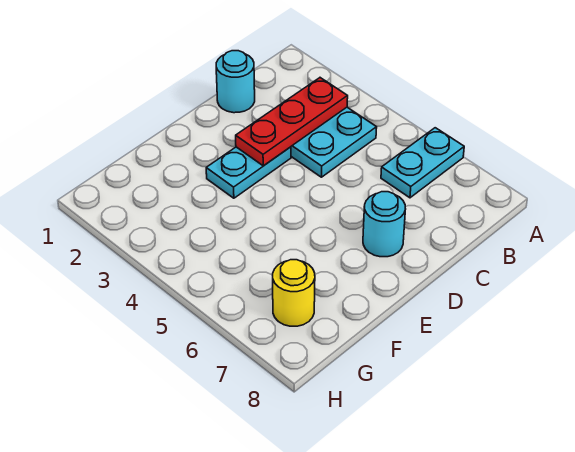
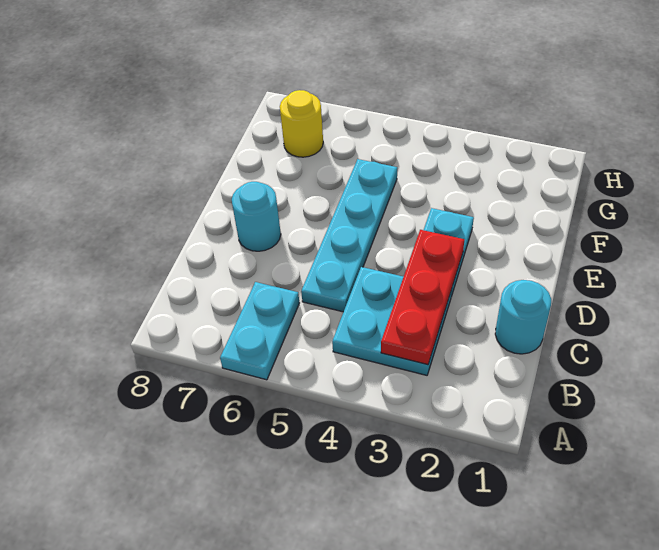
none -> cyan plate C5:F5 level 1

